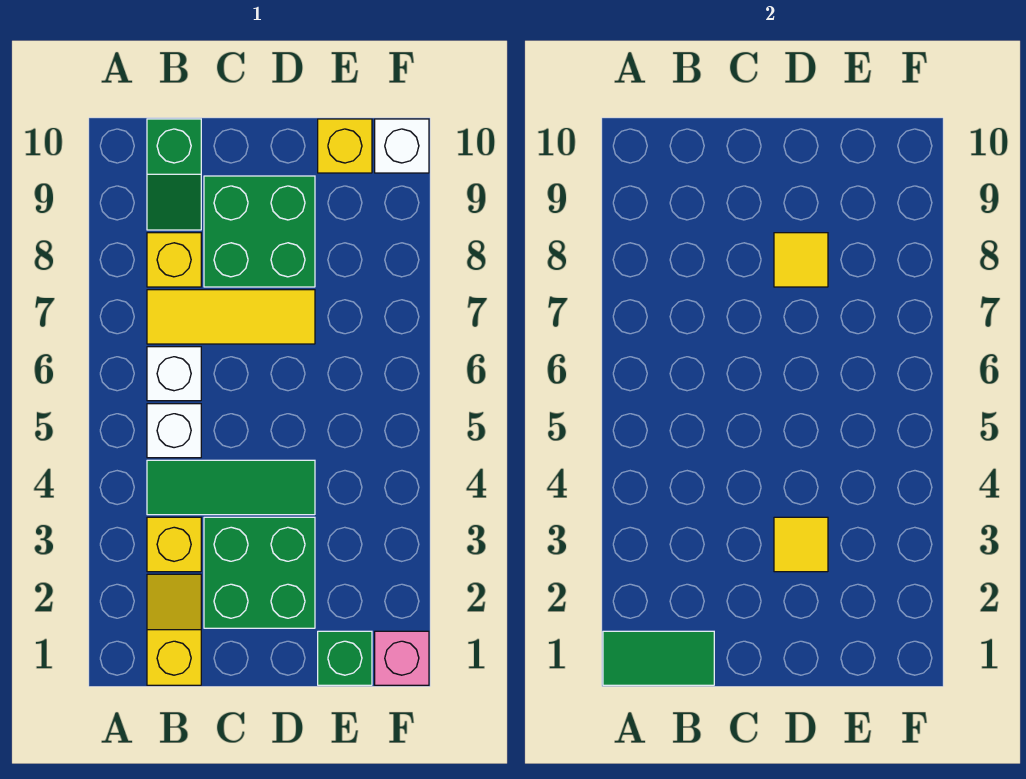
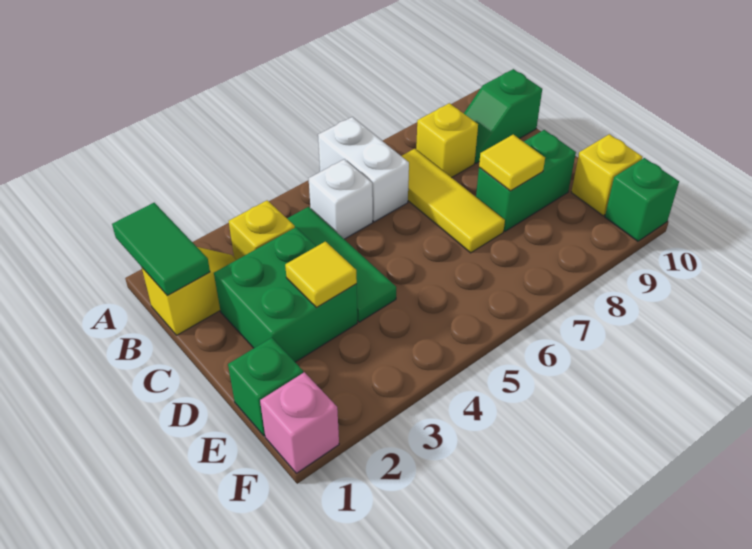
white brick B6 level 1 -> white brick A6:B6 level 1
green brick C8:D9 level 1 -> green brick D8:D9 level 1
white brick F10 level 1 -> green brick F10 level 1

